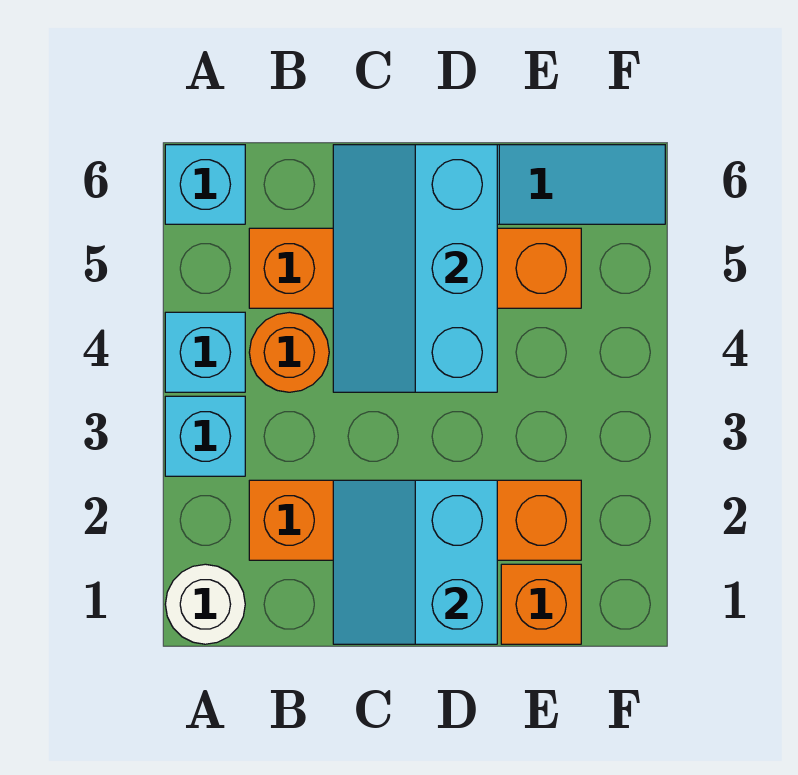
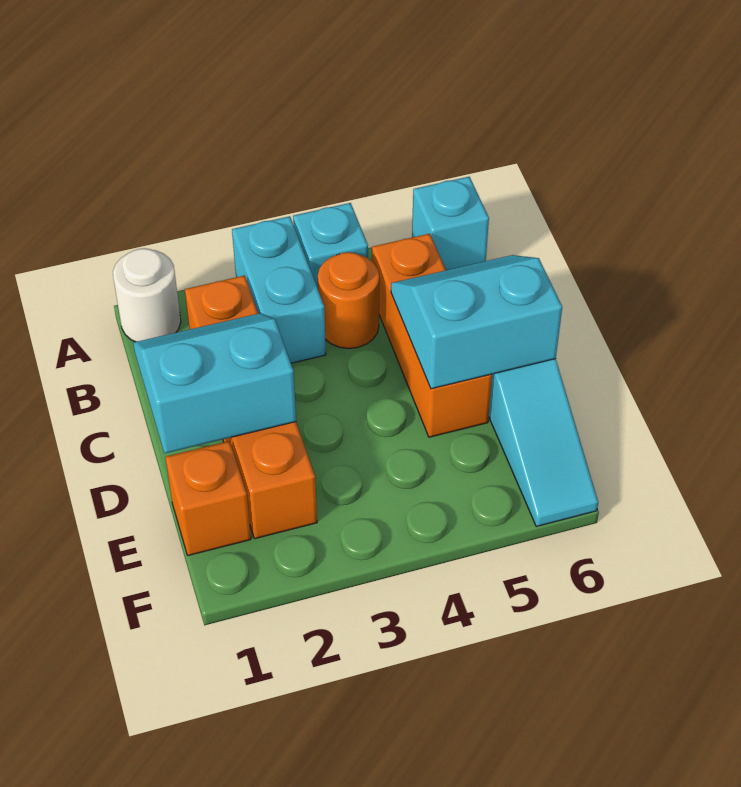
cyan brick A3 level 1 -> cyan brick A3:B3 level 1
orange brick B5:E5 level 1 -> orange brick B5:D5 level 1
cyan slope C4:D6 level 2 top D -> cyan slope C5:D6 level 2 top D

